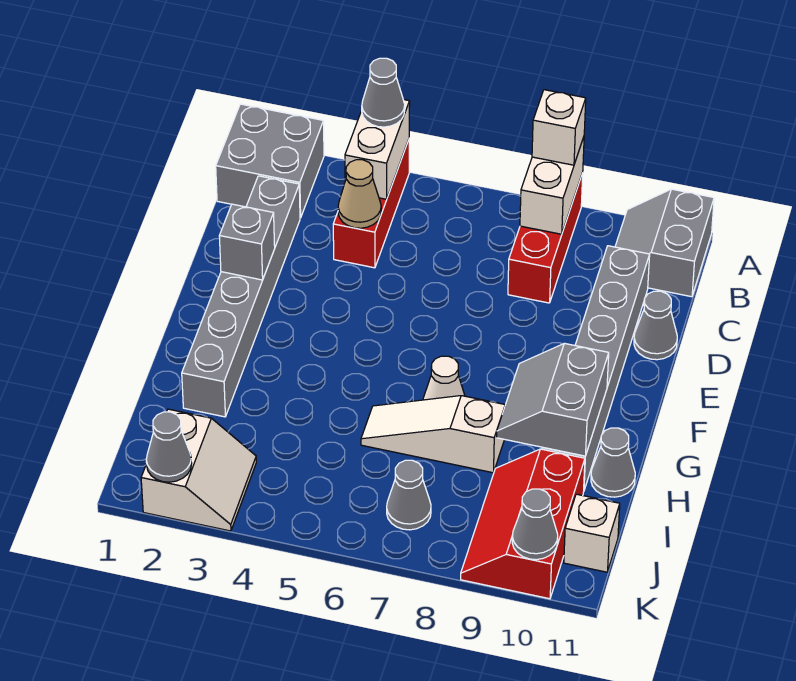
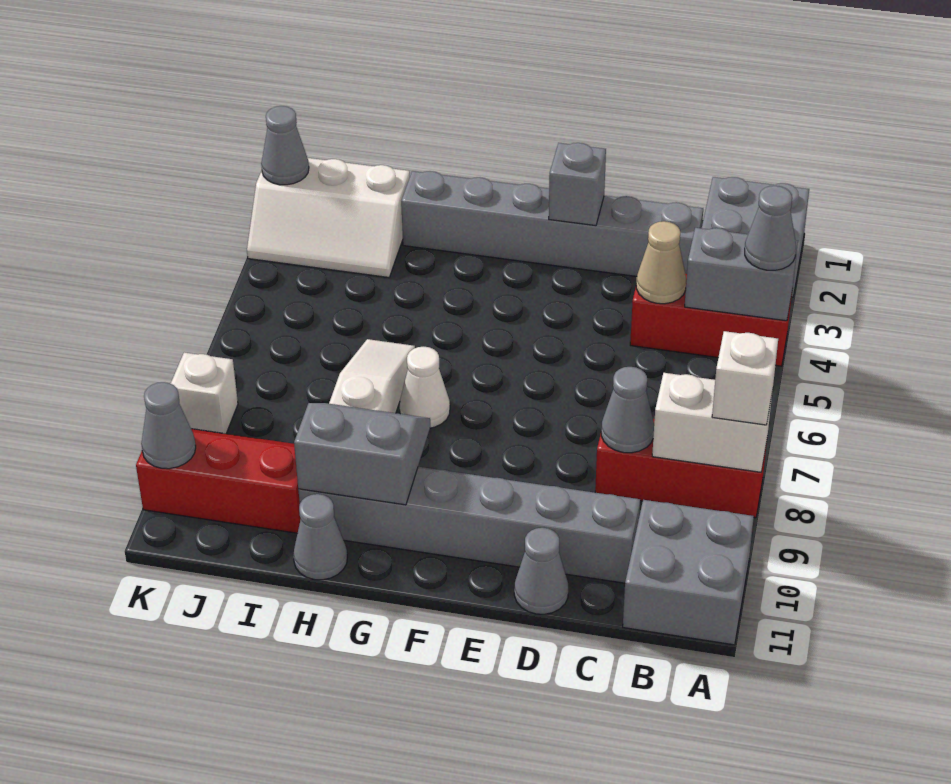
white brick A4:B4 level 2 -> grey brick A4:B4 level 2
grey slope A10:B11 level 1 top 11 -> grey brick A10:B11 level 1
white slope J2:K3 level 1 top 2 -> white slope I2:K3 level 1 top 2
grey cone J7 level 1 -> grey cone C8 level 2
white brick J11 level 1 -> white brick K8 level 1

